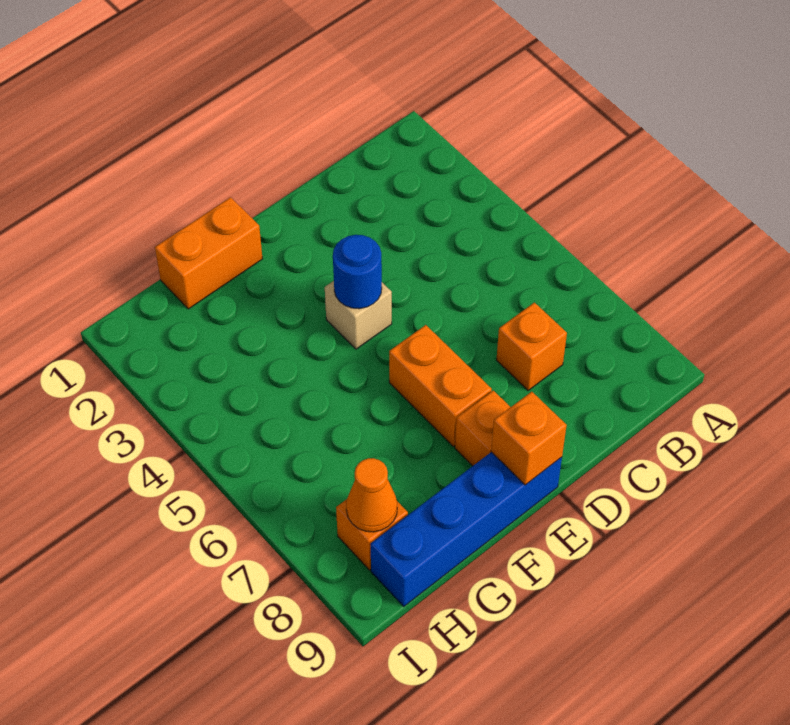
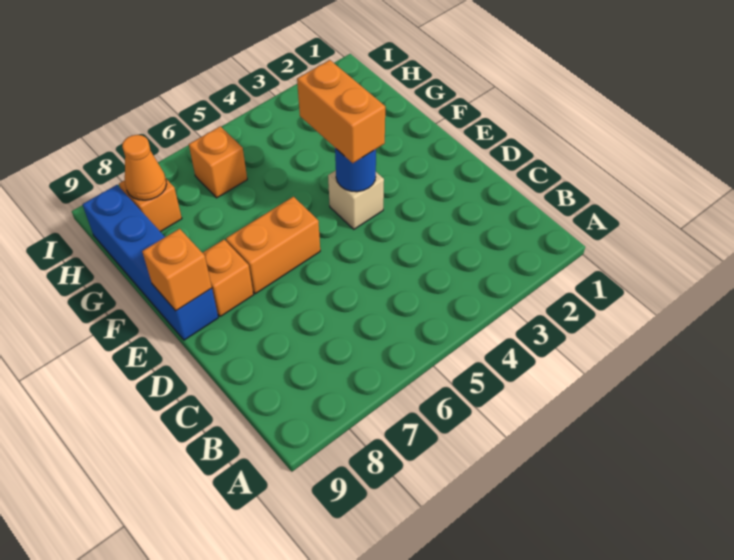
orange brick C7 level 1 -> orange brick H6 level 1
orange brick F1:G1 level 1 -> orange brick E4:F4 level 3

